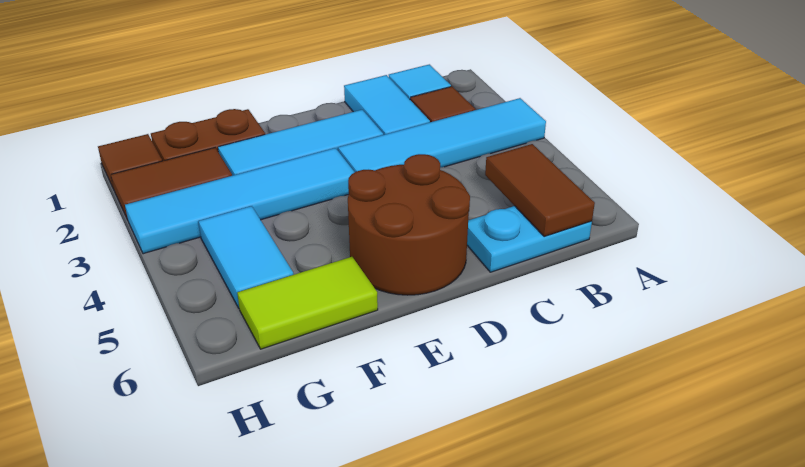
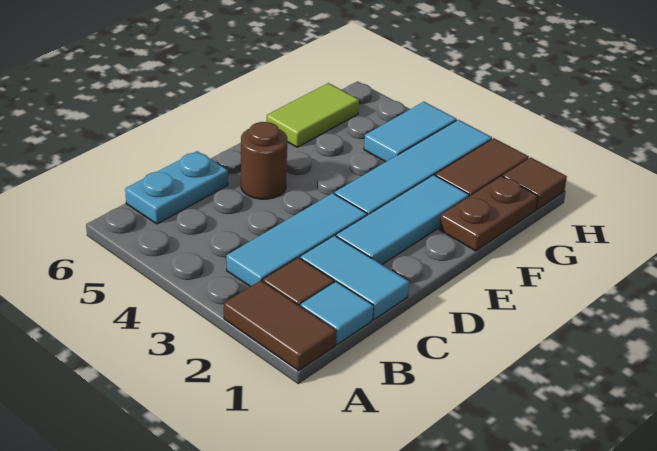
cyan tile A3:D3 level 1 -> cyan tile B3:D3 level 1
brown tile B5:B6 level 2 -> brown tile A1:A2 level 1
brown round brick D5:E6 level 1 -> brown round brick D5 level 1
cyan tile G4:G5 level 1 -> cyan tile G4:H4 level 1

